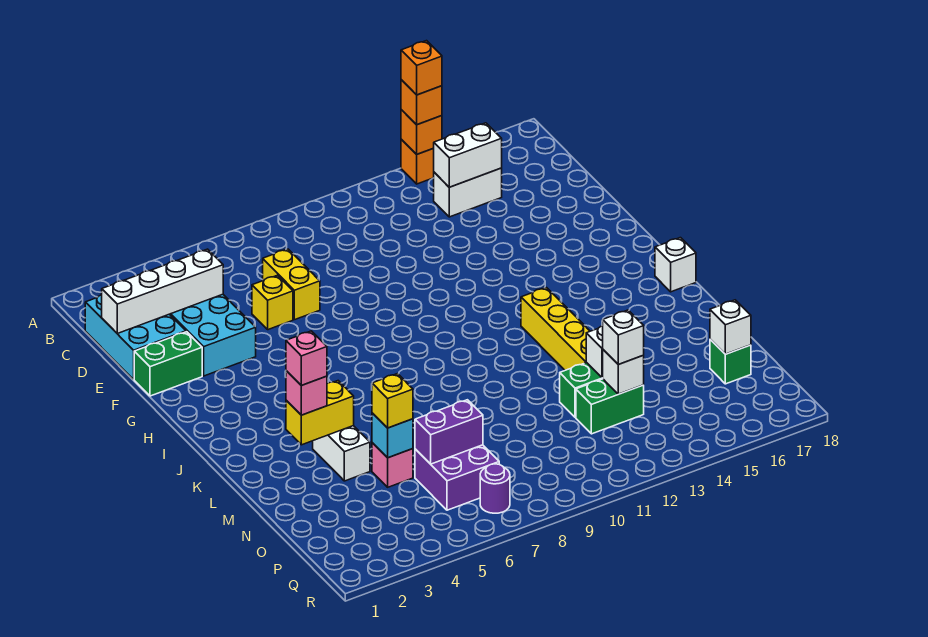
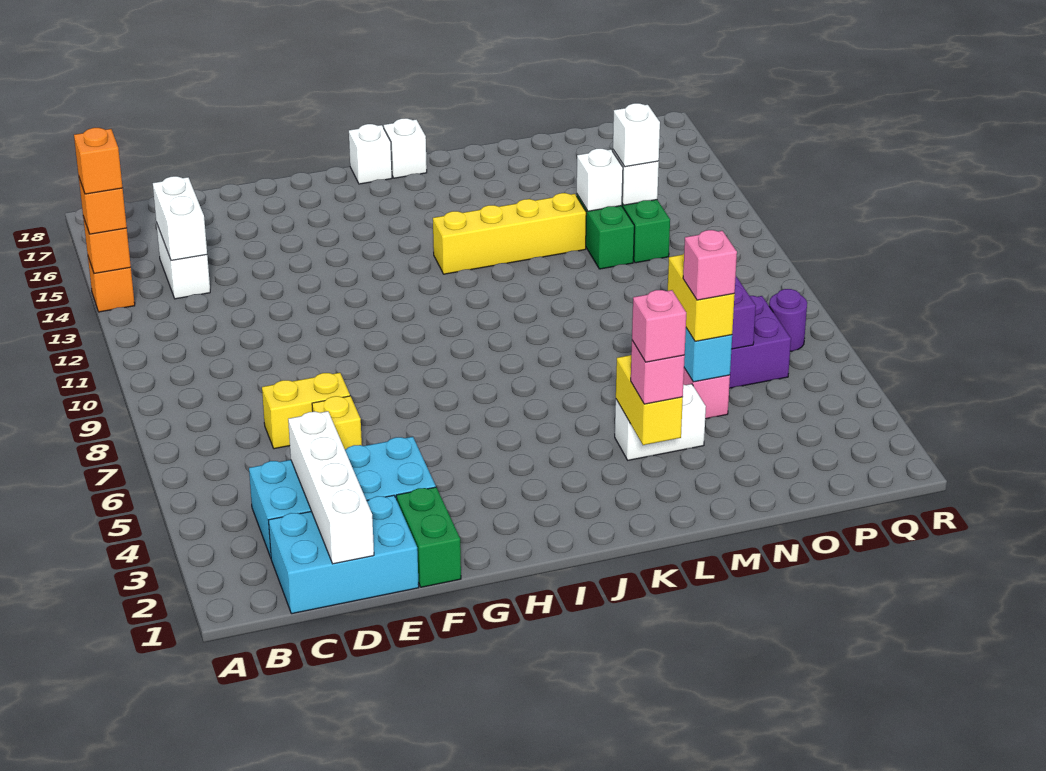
yellow brick N5 level 3 -> yellow brick N5:N6 level 3
none -> pink brick N5 level 4
green brick O17 level 1 -> none
white brick O17 level 2 -> white brick I18 level 1

